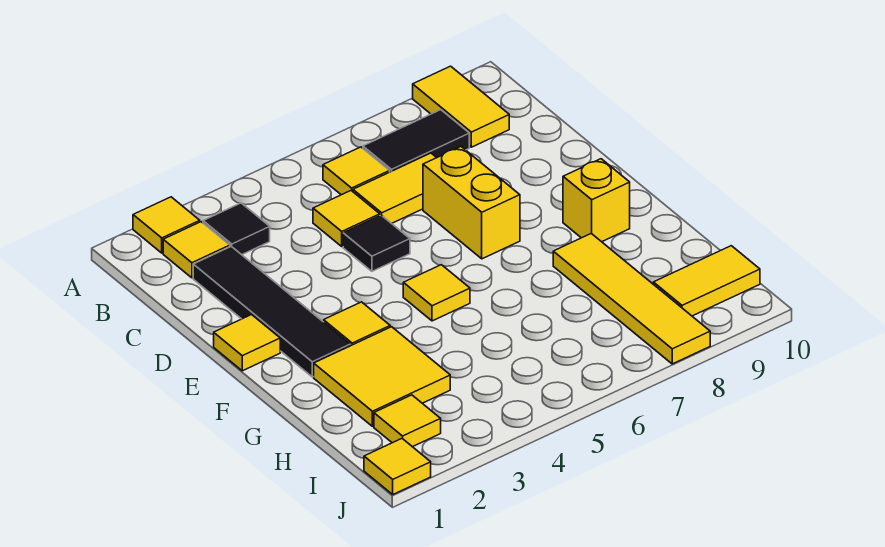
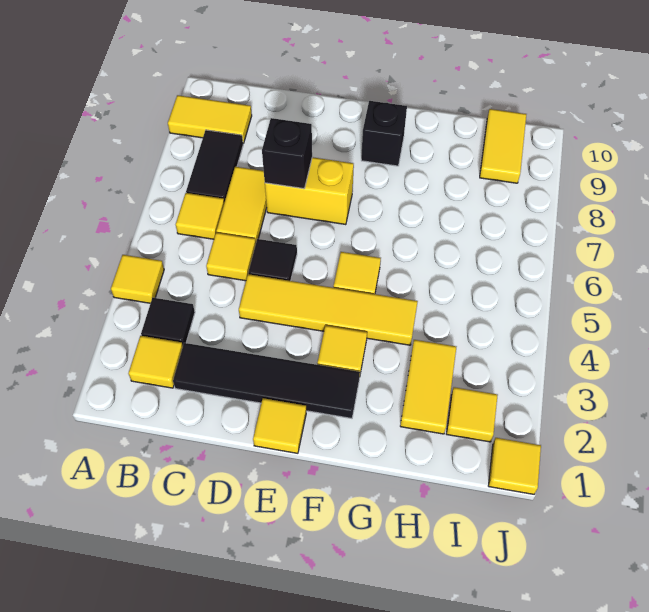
yellow tile A2 level 1 -> yellow tile A4 level 1
none -> black brick D7 level 2
yellow brick F9 level 1 -> black brick F9 level 1
yellow tile G2:H3 level 1 -> yellow tile H2:H3 level 1
yellow tile G8:J8 level 1 -> yellow tile D4:G4 level 1

